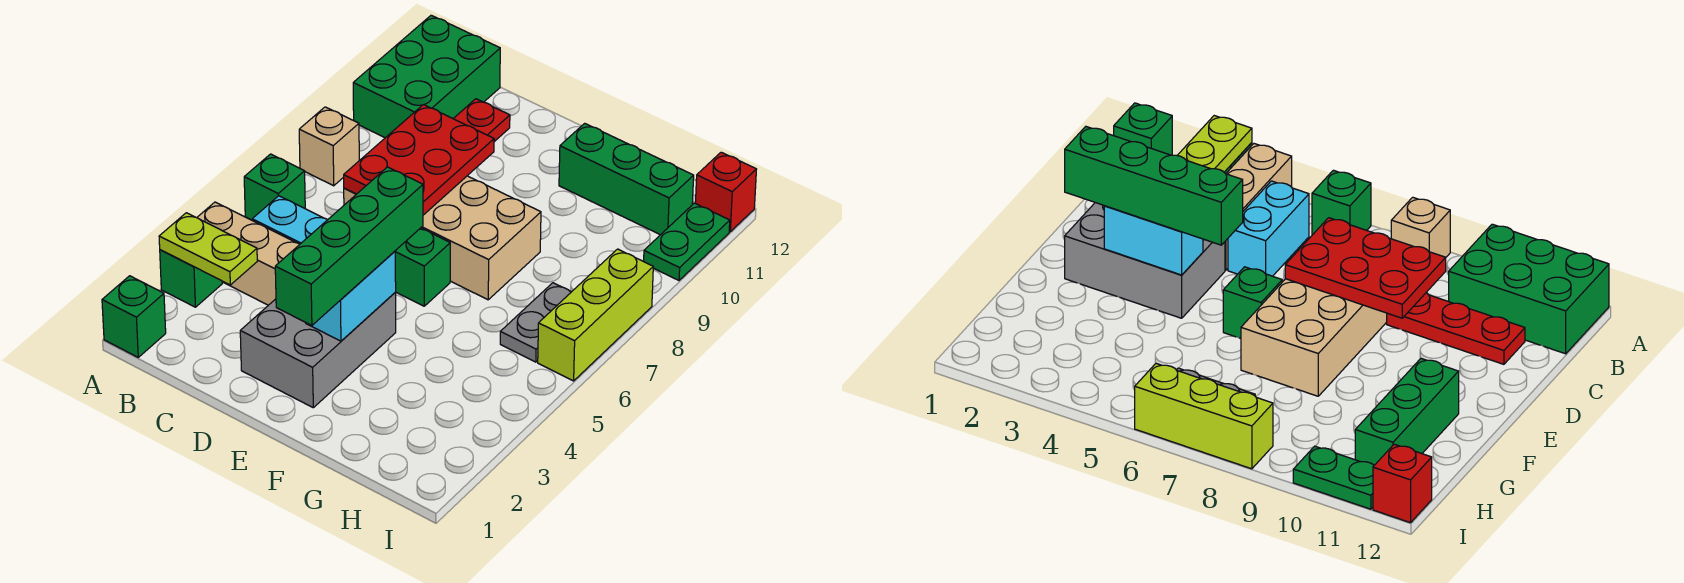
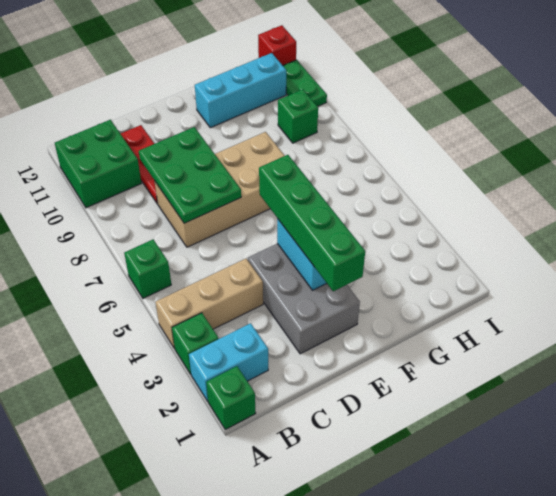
lime plate A3:B3 level 2 -> none
tan brick A8 level 1 -> none
green brick A10:B12 level 1 -> green brick A10:B11 level 1
cyan brick B5:C5 level 1 -> cyan brick A2:B2 level 1
red plate C7:D9 level 2 -> green plate C7:D9 level 2
green brick E6 level 1 -> green brick H9 level 1
green brick F11:H11 level 1 -> cyan brick F11:H11 level 1
grey plate H6:H7 level 1 -> none
lime brick I6:I8 level 1 -> none

